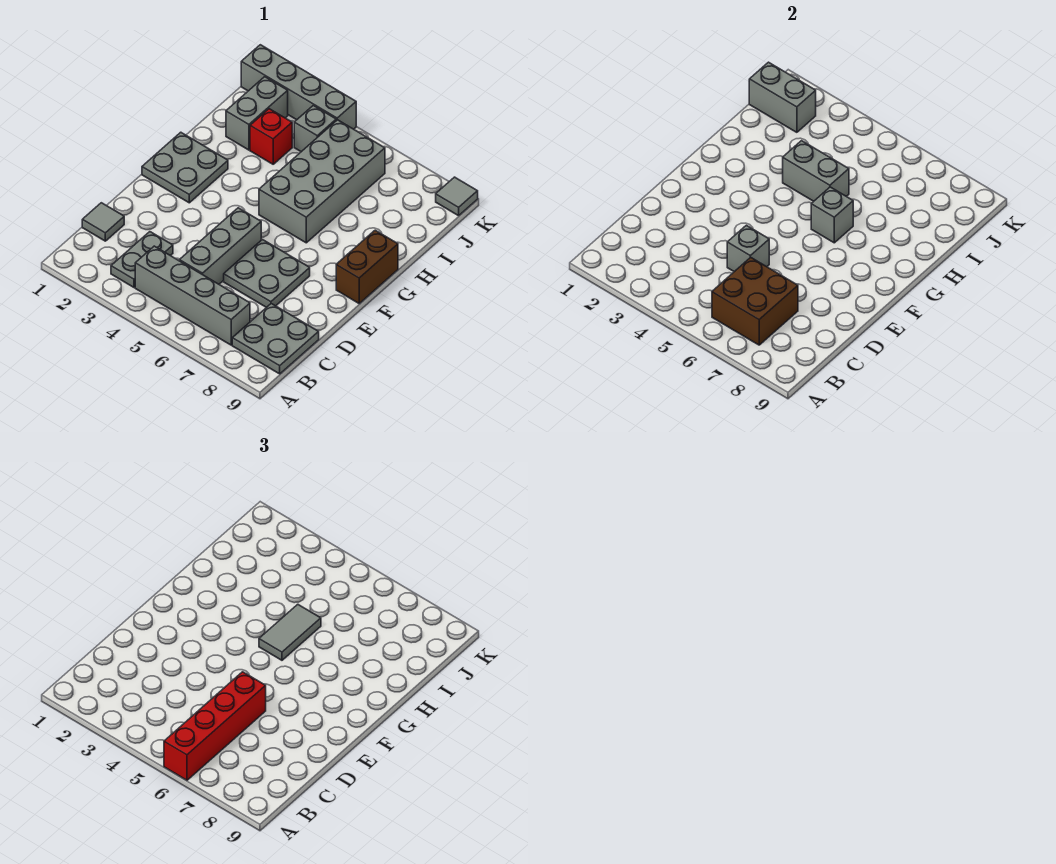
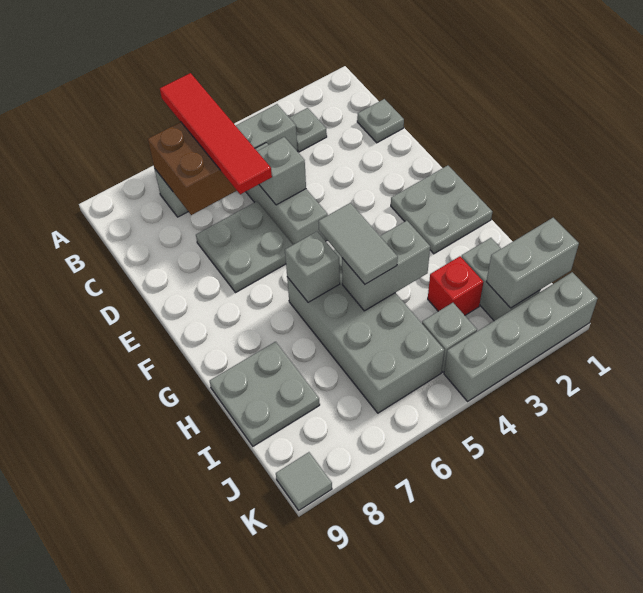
red brick A6:D6 level 3 -> red tile A6:D6 level 3
grey plate B3:C3 level 1 -> grey plate B3 level 1
grey plate B8:C9 level 1 -> grey plate H8:I9 level 1
grey tile C1 level 1 -> grey plate C1 level 1
brown brick F9:G9 level 1 -> none

